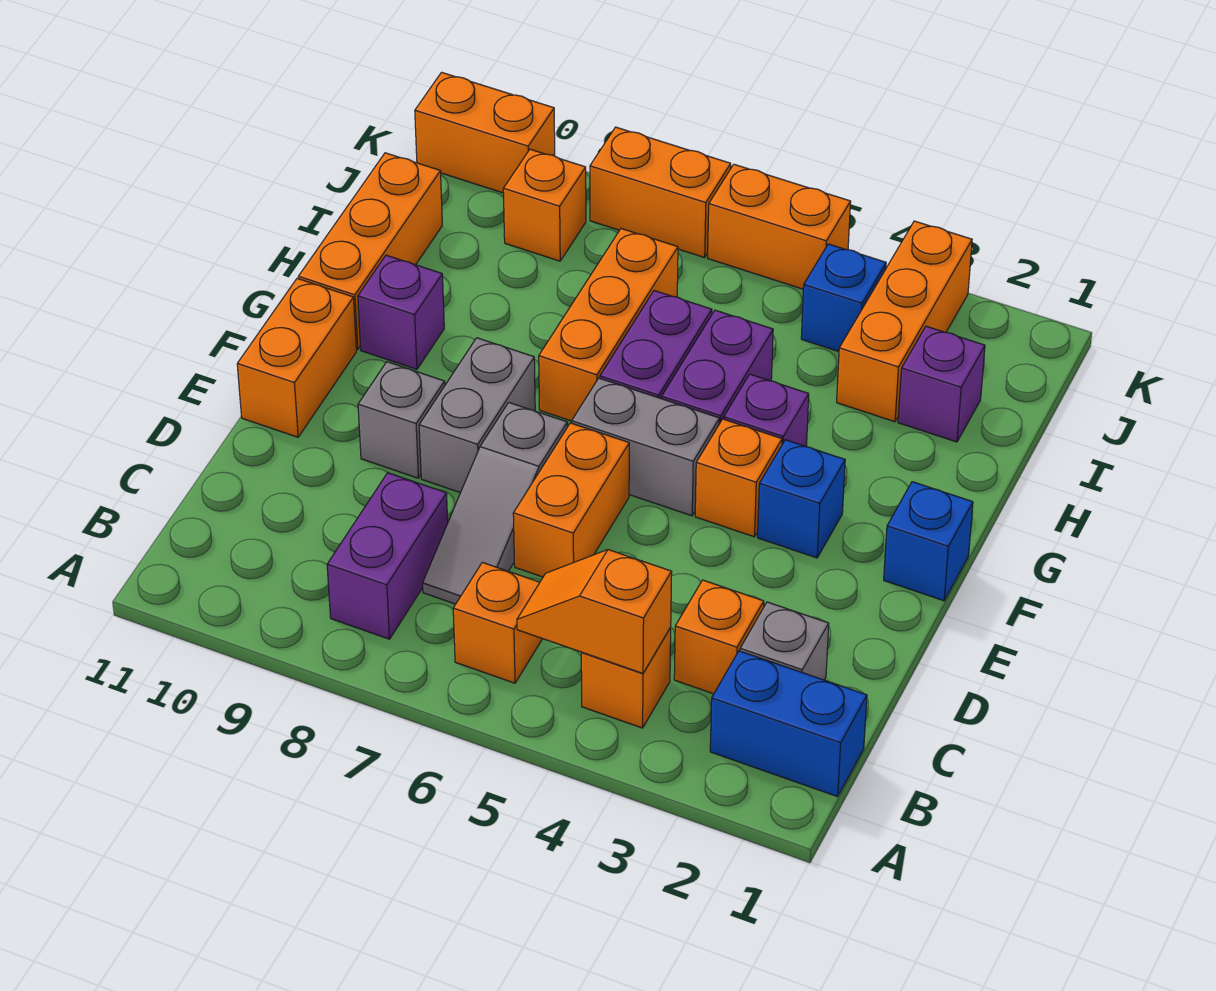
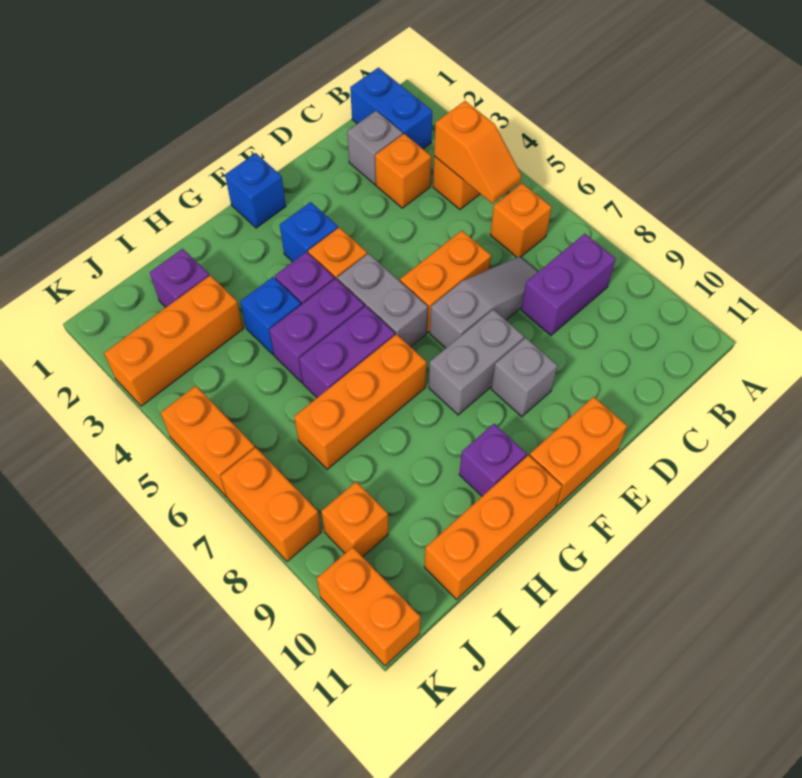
blue brick J4 level 1 -> blue brick H4 level 1

